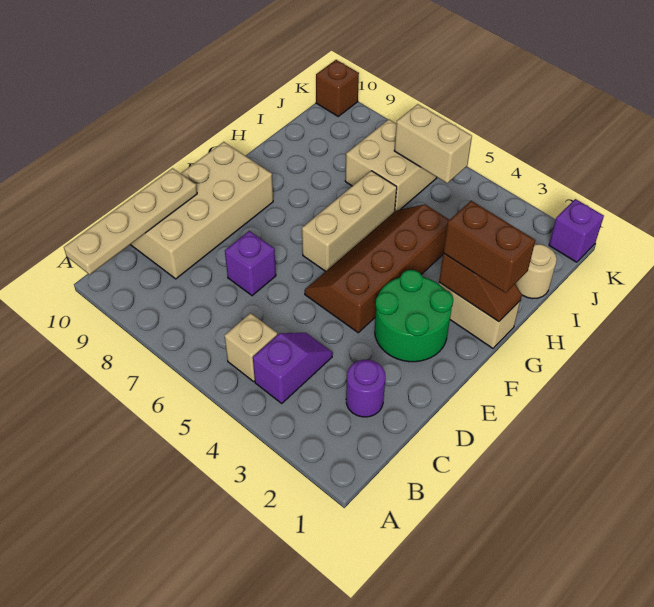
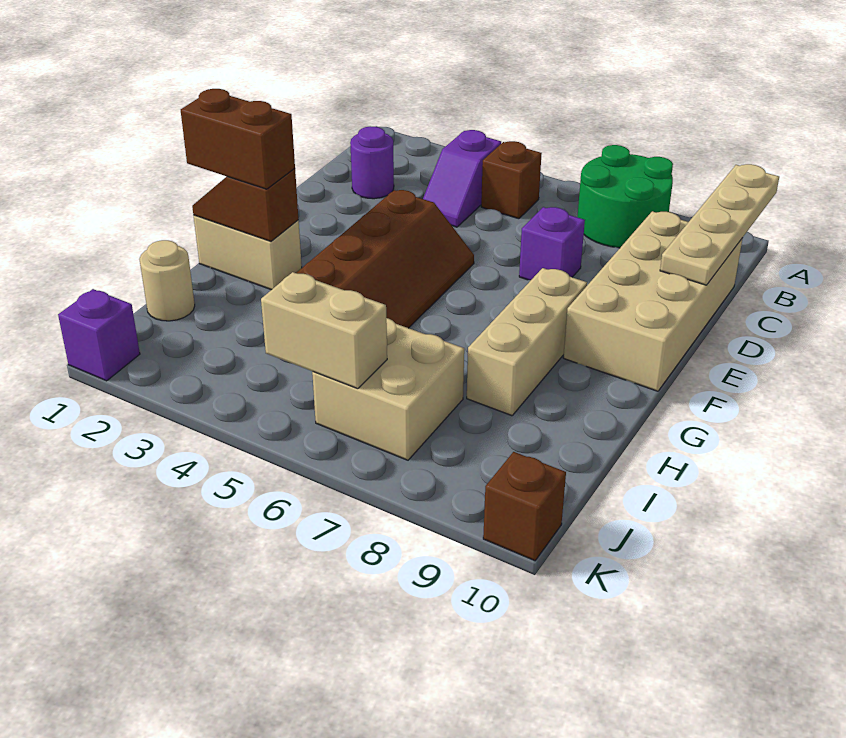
tan brick B5 level 1 -> brown brick B5 level 1
green round brick E2:F3 level 1 -> green round brick A7:B8 level 1
tan brick F6:H6 level 1 -> tan brick F8:H8 level 1

